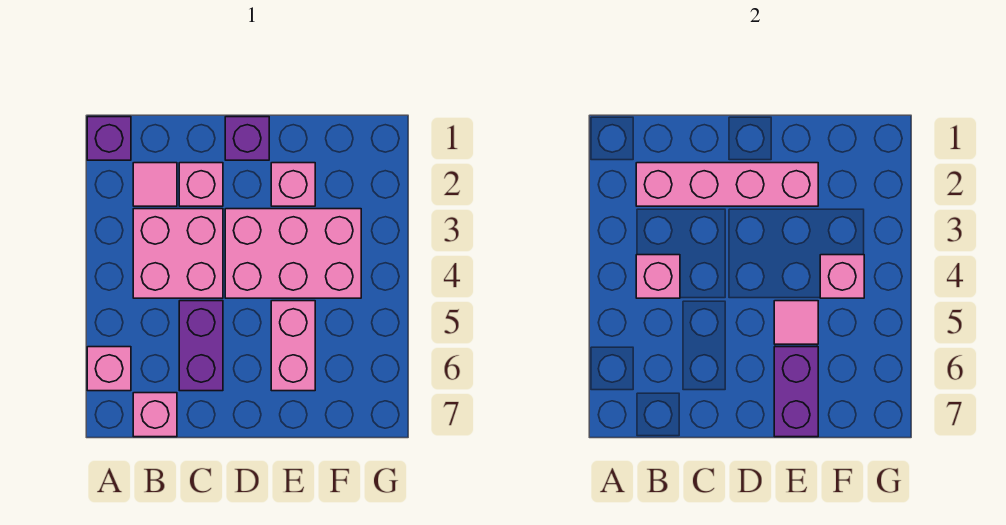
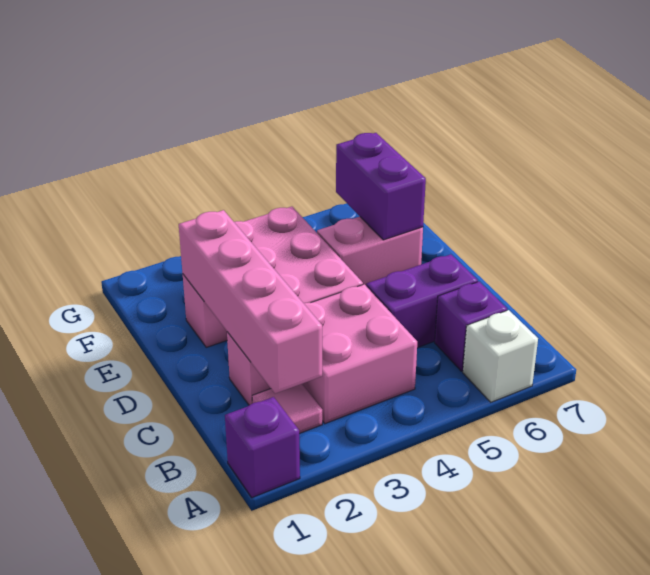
pink brick A6 level 1 -> white brick A6 level 1
pink brick B4 level 2 -> none
pink brick B7 level 1 -> none
purple brick D1 level 1 -> purple brick B6 level 1
pink tile E5 level 2 -> none
purple brick E6:E7 level 2 -> purple brick E6:F6 level 2
pink brick F4 level 2 -> none

